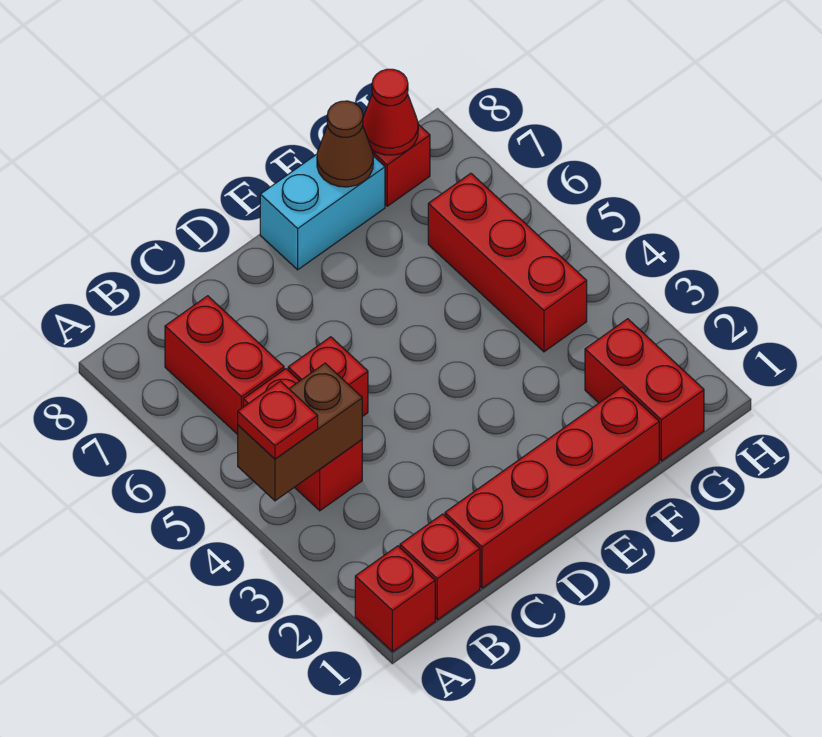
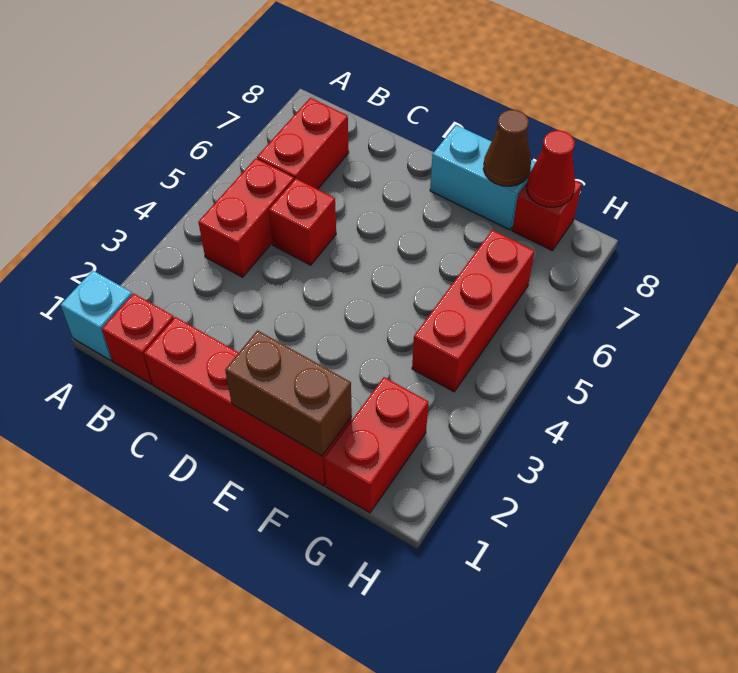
red brick A1 level 1 -> cyan brick A1 level 1
brown brick A4:B4 level 2 -> brown brick E1:F1 level 2
red plate A4 level 3 -> none

